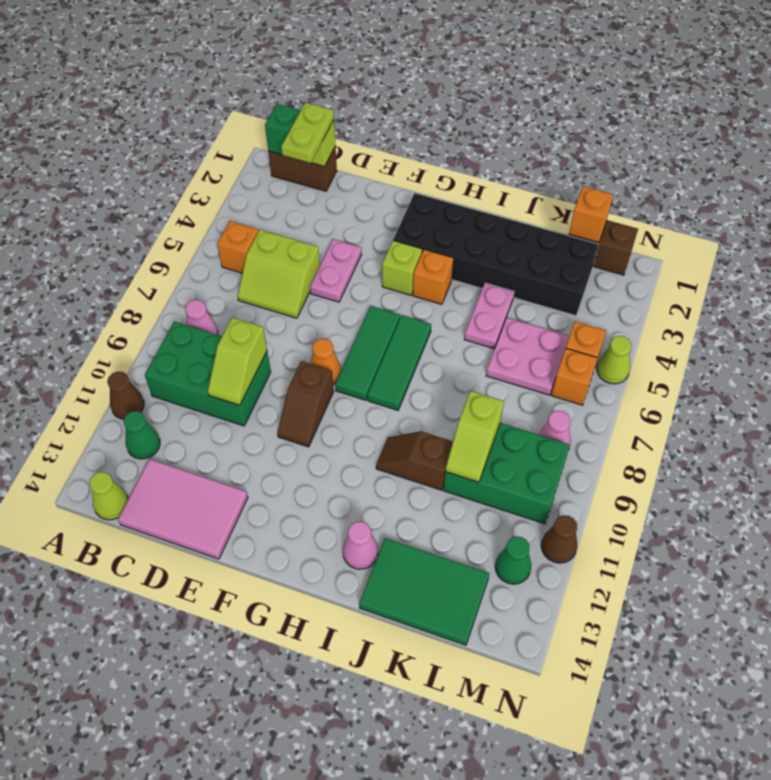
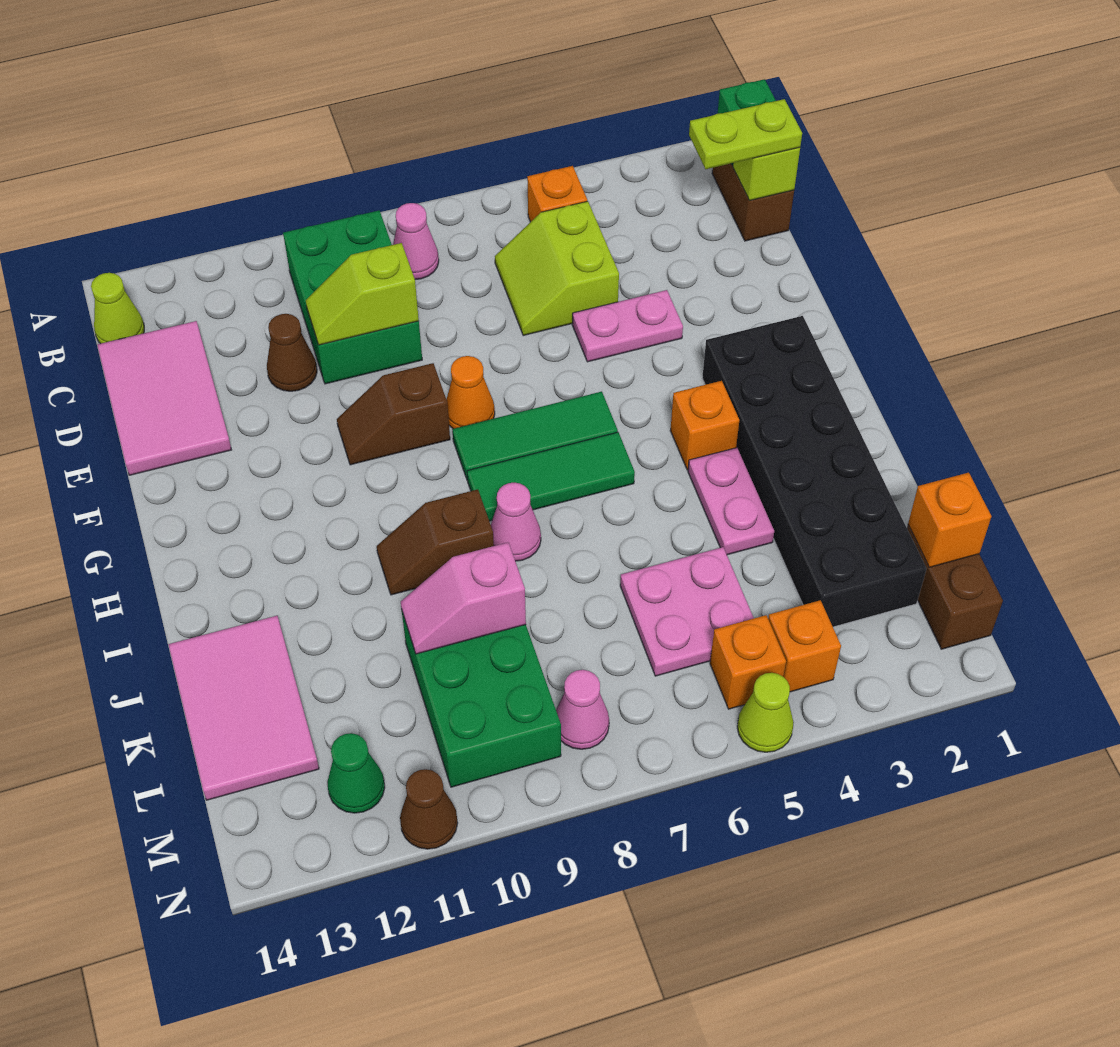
brown cone A11 level 1 -> brown cone D11 level 1
green cone B12 level 1 -> none
lime brick G4 level 1 -> none
brown slope I10:J10 level 1 top J -> brown slope I9:I10 level 1 top 9
pink cone I13 level 1 -> pink cone I8 level 1
pink plate J4:J5 level 1 -> pink plate I4:J4 level 1
green tile J13:L14 level 1 -> pink tile J13:L14 level 1
lime slope K9:K10 level 2 top 9 -> pink slope K9:K10 level 2 top 9
orange brick M6 level 1 -> orange brick M4 level 1

